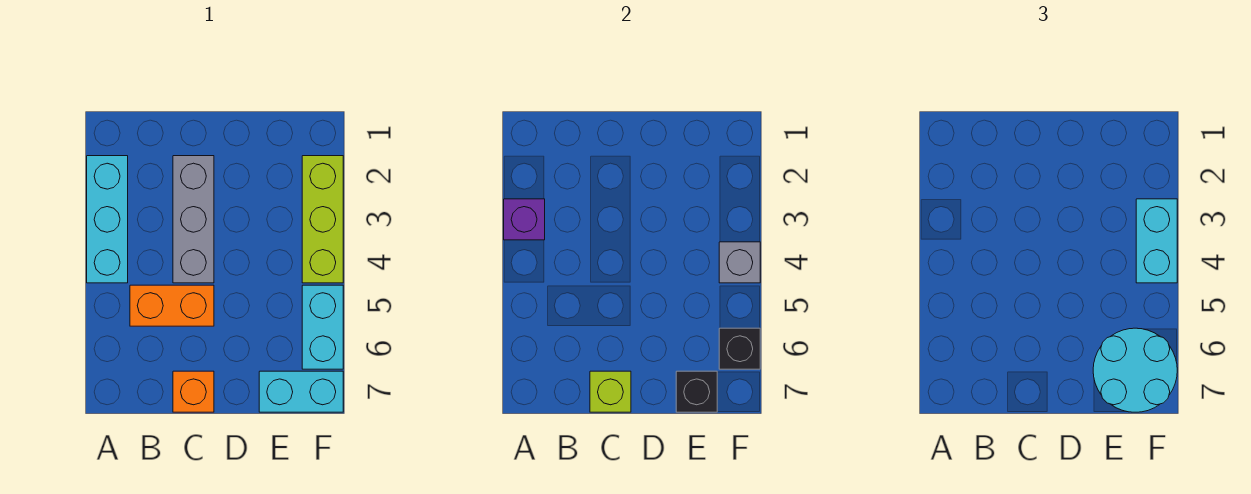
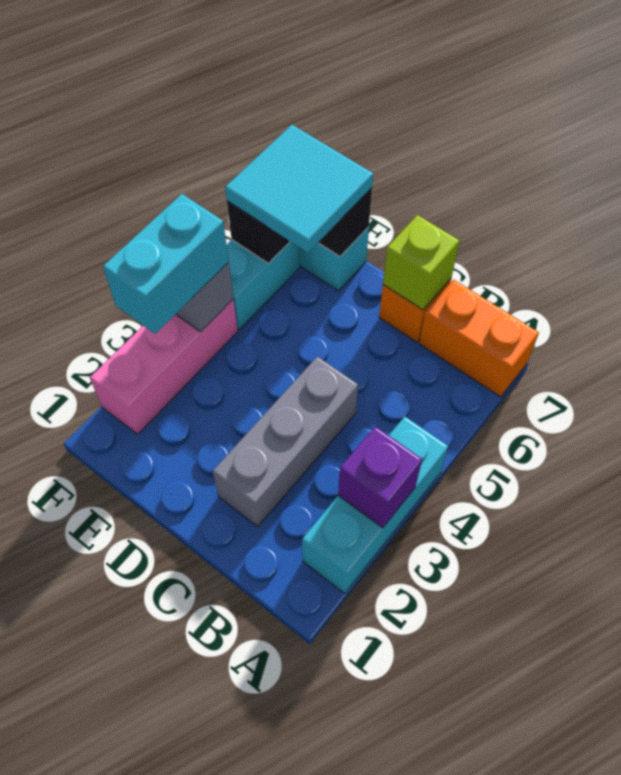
orange brick B5:C5 level 1 -> orange brick A7:B7 level 1
cyan round brick E6:F7 level 3 -> cyan tile E6:F7 level 3
lime brick F2:F4 level 1 -> pink brick F2:F4 level 1

